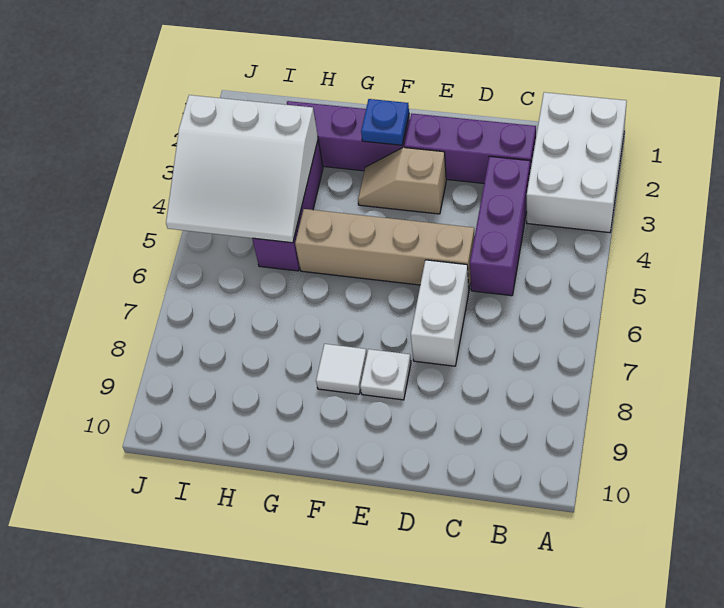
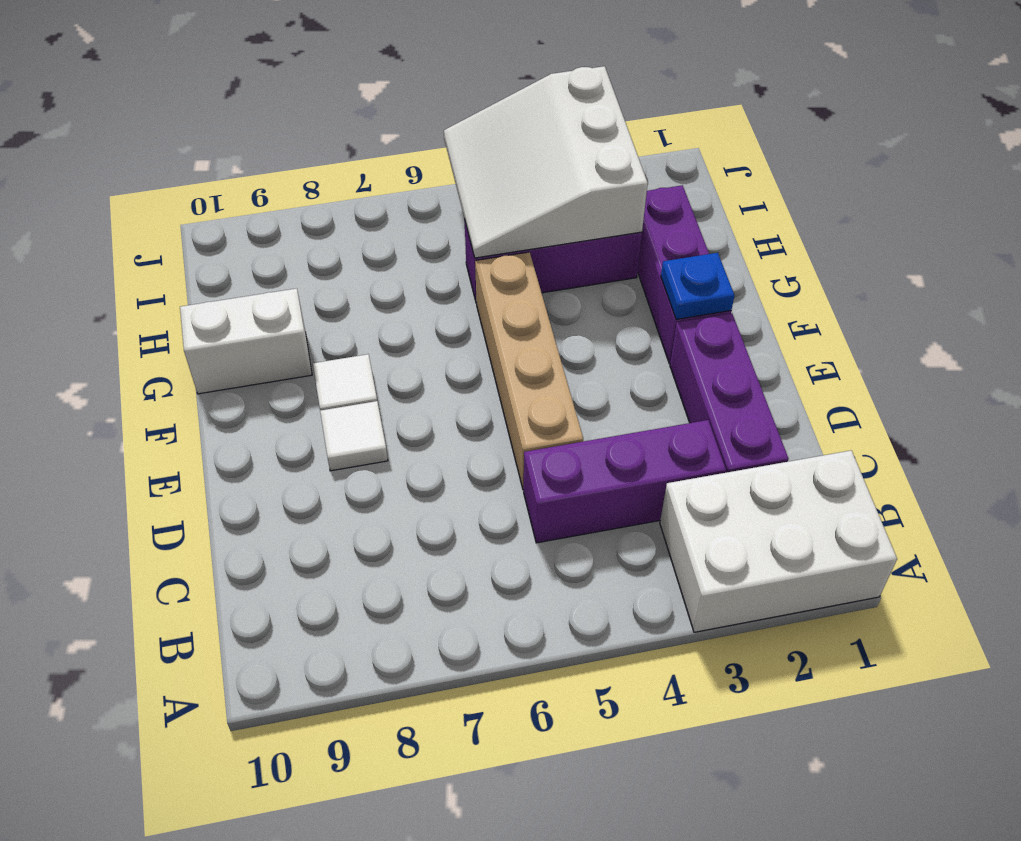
white brick D6:D7 level 1 -> white brick G9:G10 level 1
tan slope E3:F3 level 1 top E -> none
white plate E8 level 1 -> white tile E8 level 1

